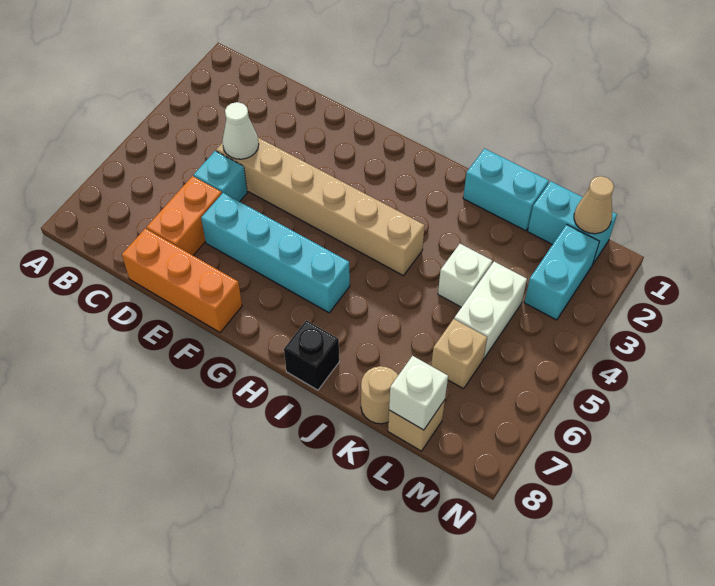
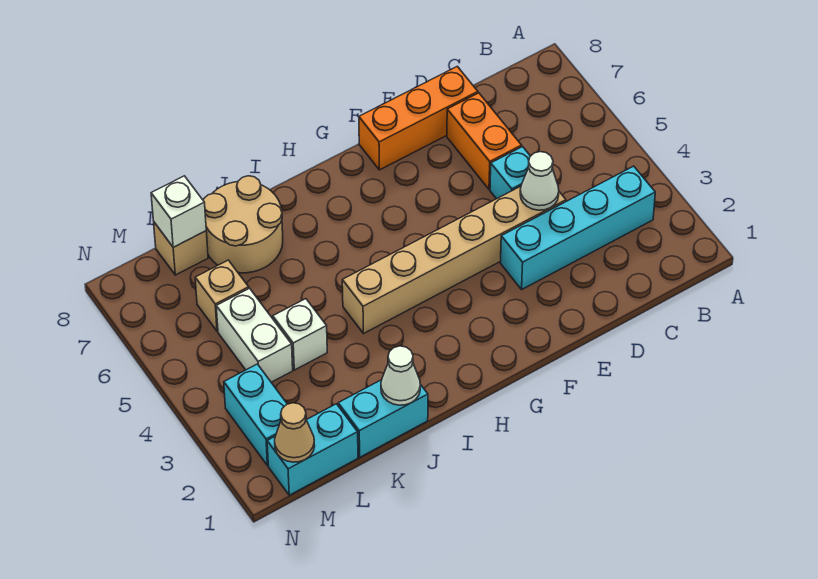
cyan brick E6:H6 level 1 -> cyan brick B3:E3 level 1
black brick I8 level 1 -> none
none -> white cone J1 level 2
tan round brick K8 level 1 -> tan round brick J7:K8 level 1

